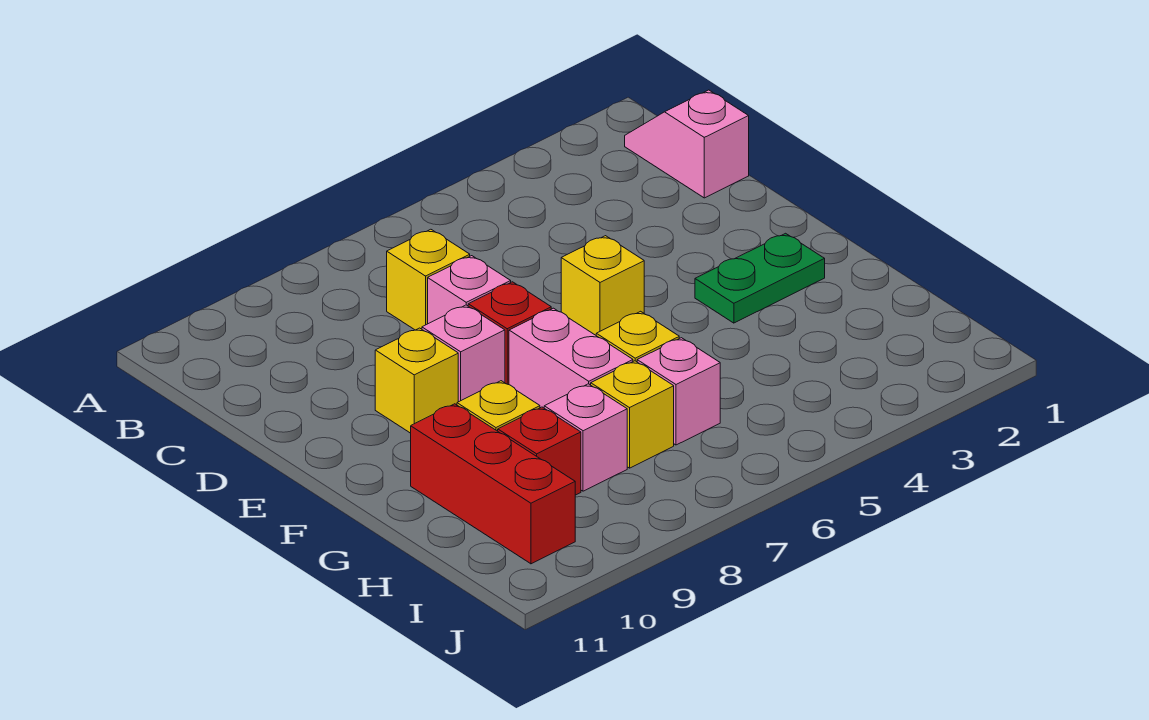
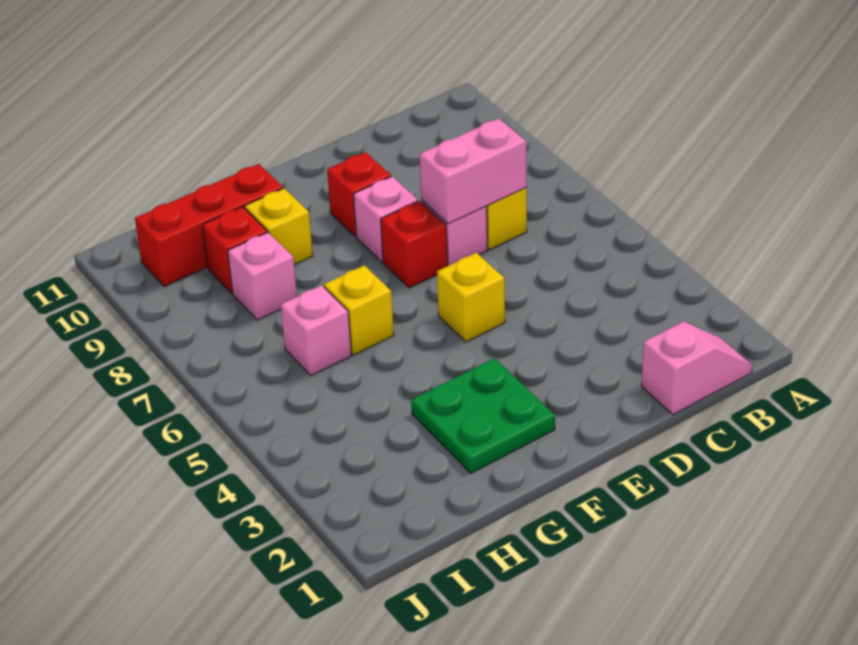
yellow brick E9 level 1 -> red brick E9 level 1
green plate F2:F3 level 1 -> green plate F2:G3 level 1
pink brick F7:G7 level 1 -> pink brick C7:D7 level 2
yellow brick H7 level 1 -> none

